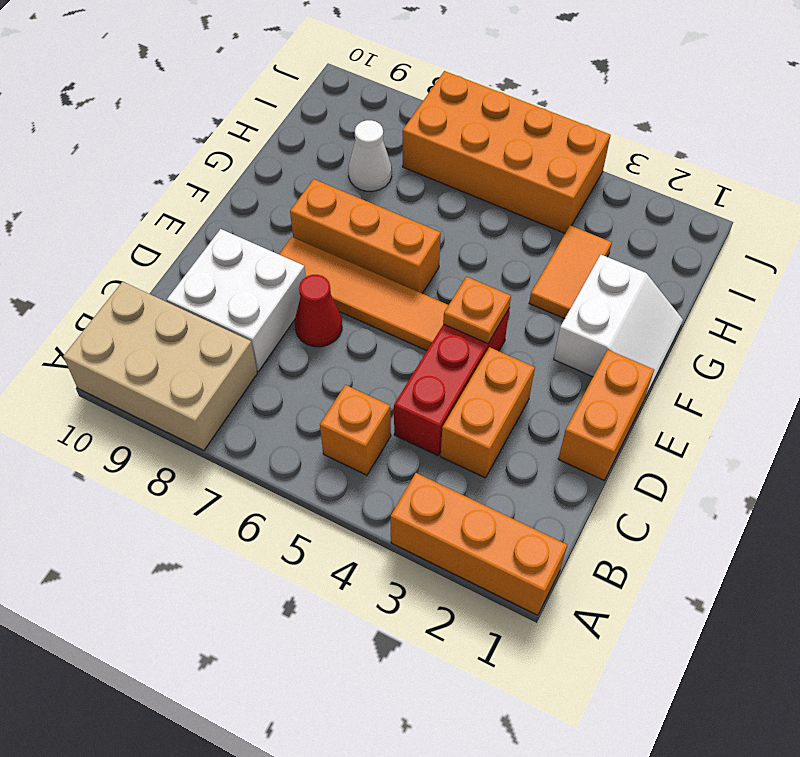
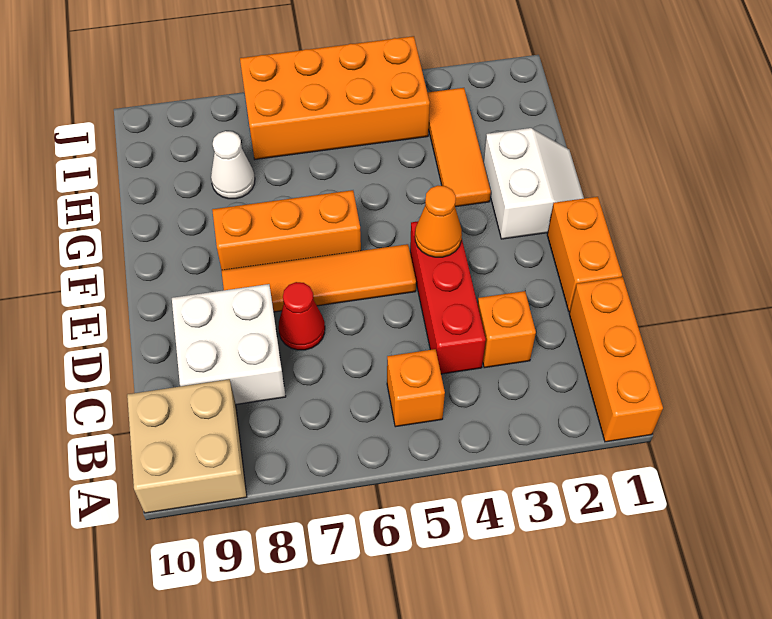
orange brick A1:A3 level 1 -> orange brick A1:C1 level 1
tan brick A8:B10 level 1 -> tan brick A9:B10 level 1
orange brick C3:D3 level 1 -> orange brick C3 level 1
orange plate E4 level 2 -> orange cone E4 level 2
orange tile G3:H3 level 1 -> orange tile G3:I3 level 1

